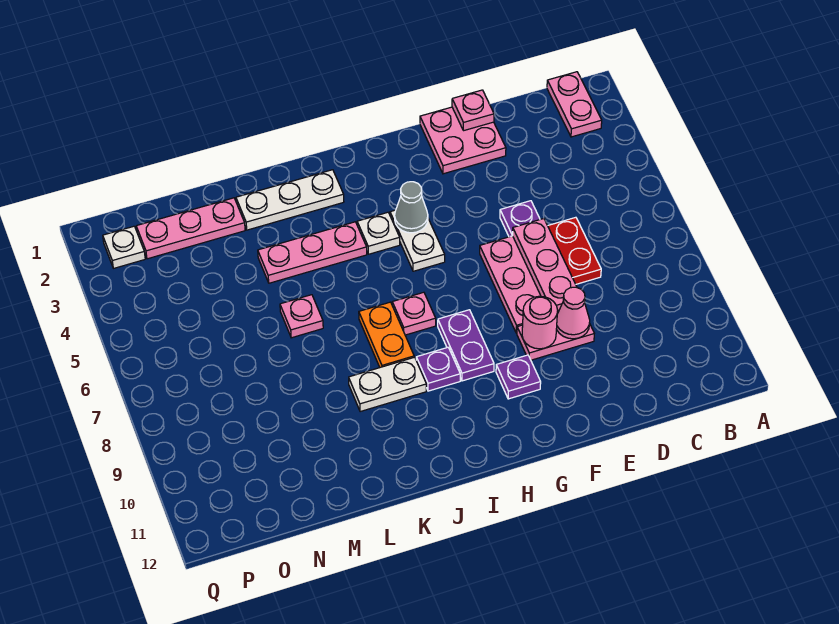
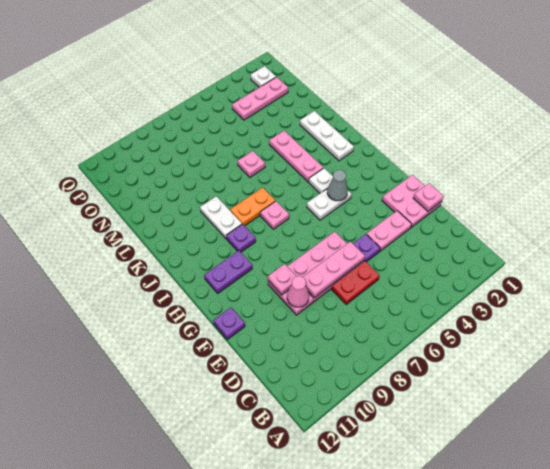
pink plate B1:B2 level 1 -> pink plate E3:E4 level 1
pink round brick F9 level 2 -> pink plate F9 level 2
purple plate G10 level 1 -> purple plate F12 level 1
purple plate H8:H9 level 1 -> purple plate H10:H11 level 1
pink plate M2:O2 level 1 -> pink plate O2:O4 level 1

